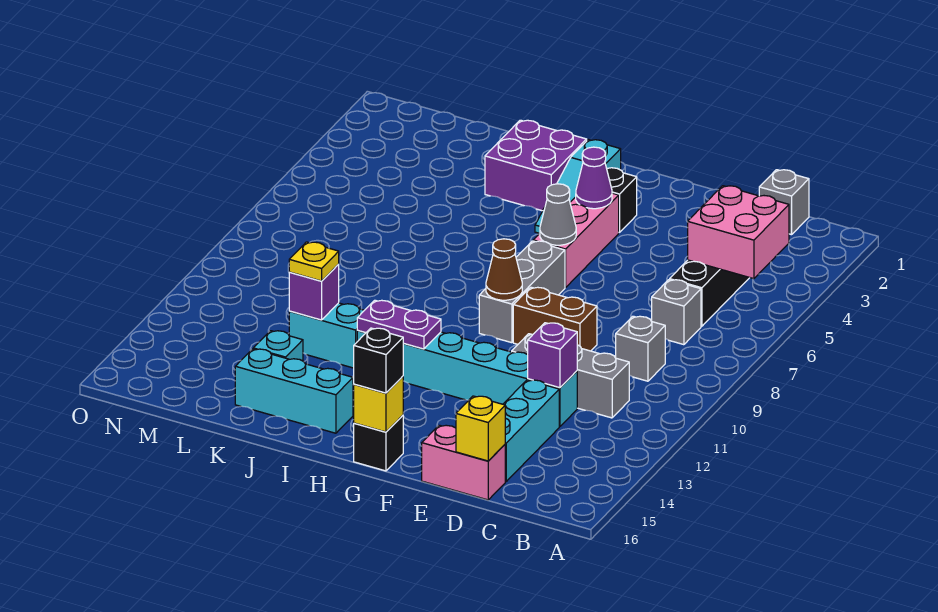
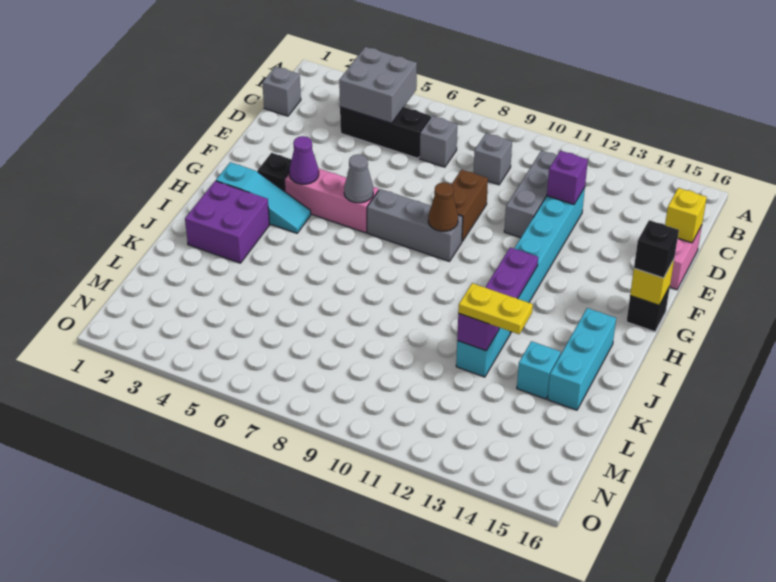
pink brick B4:C5 level 2 -> grey brick B4:C5 level 2
cyan brick D13:D15 level 1 -> none
yellow plate K12 level 3 -> yellow plate K12:K13 level 3

